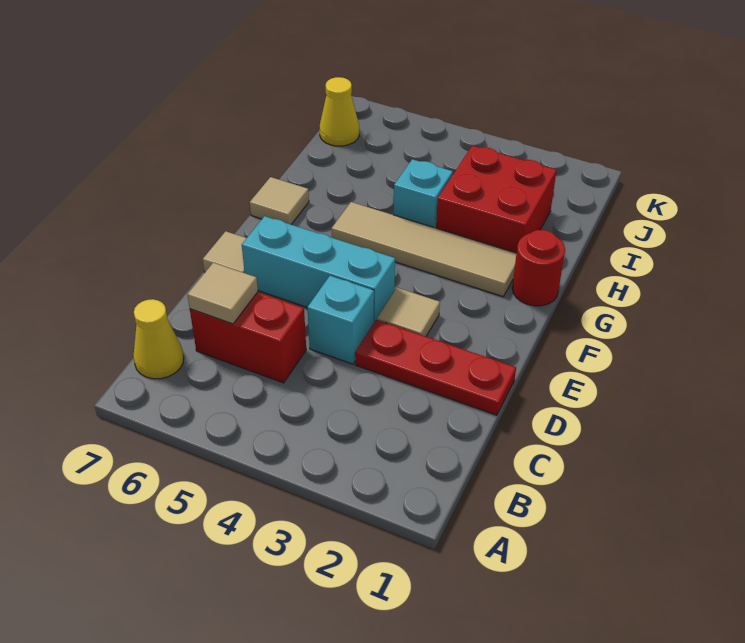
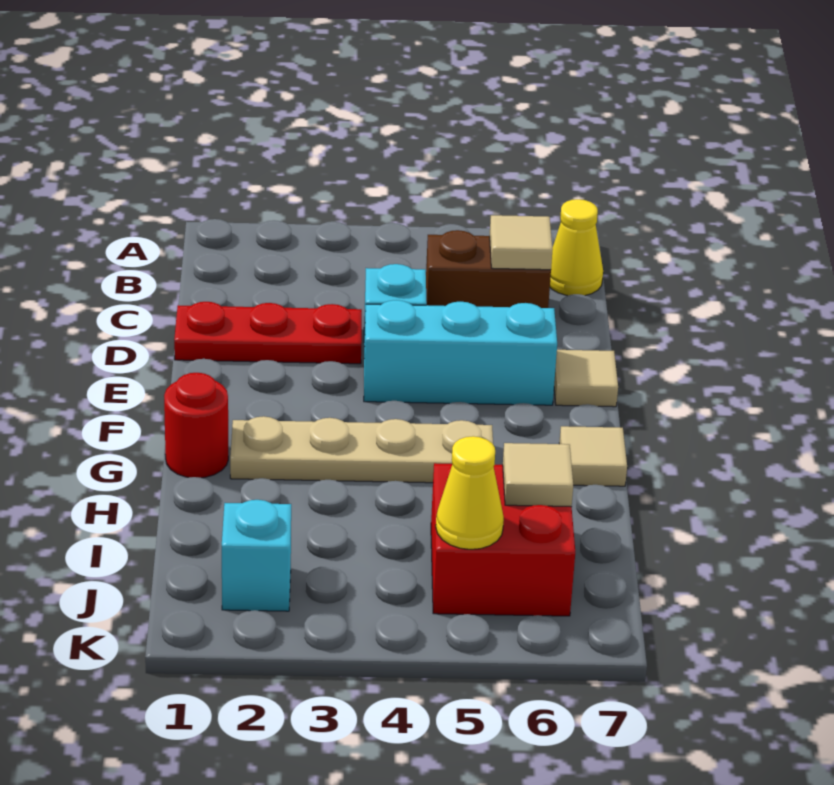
red brick C5:C6 level 1 -> brown brick C5:C6 level 1
tan tile E3 level 1 -> tan tile I6 level 2
tan tile G2:G5 level 1 -> tan plate G2:G5 level 1
red brick H2:I3 level 1 -> red brick I5:J6 level 1
cyan brick H4 level 1 -> cyan brick J2 level 1
yellow cone J7 level 1 -> yellow cone J5 level 2

